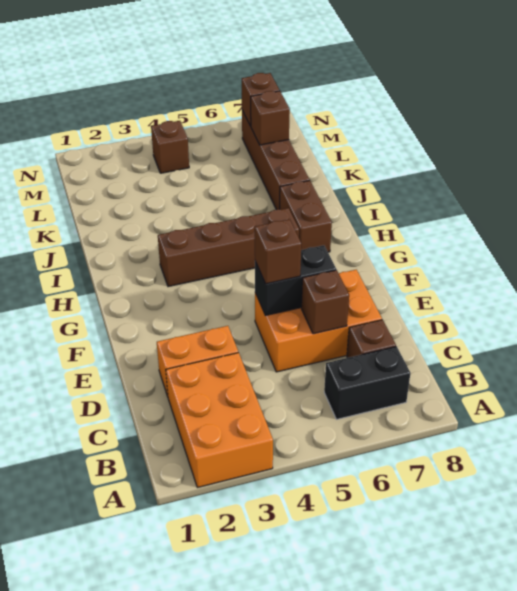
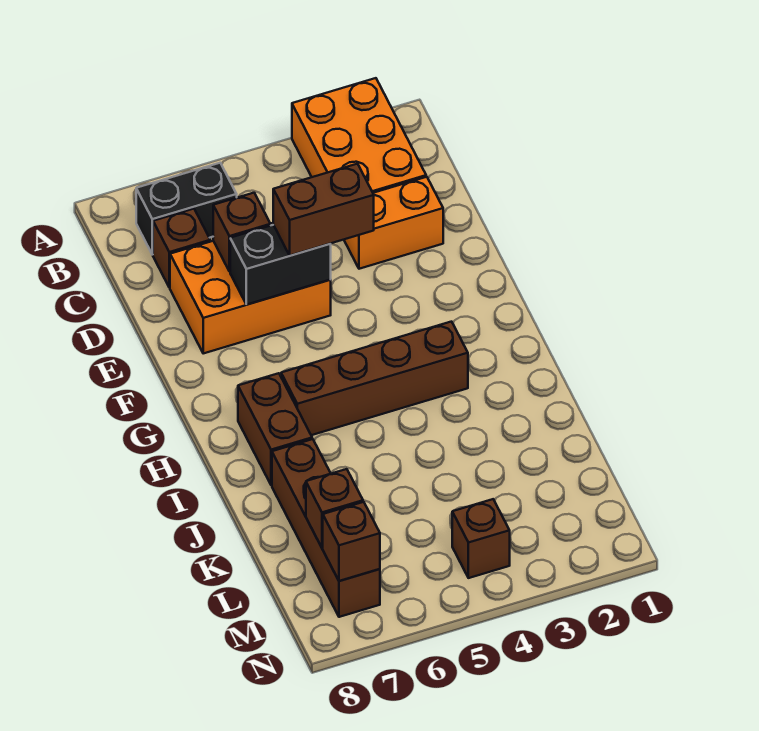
brown brick E5 level 3 -> brown brick E4:E5 level 3

